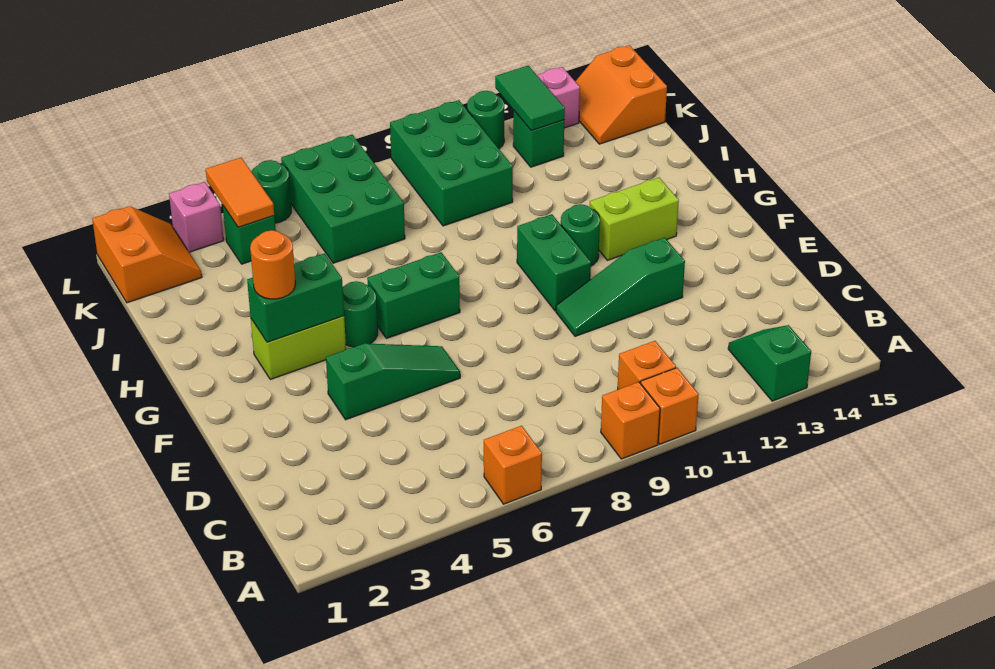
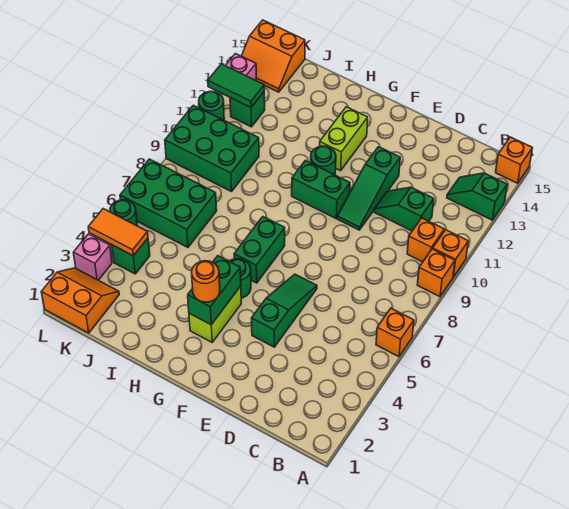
none -> orange brick A15 level 1
none -> green slope C11:D11 level 1 top C

